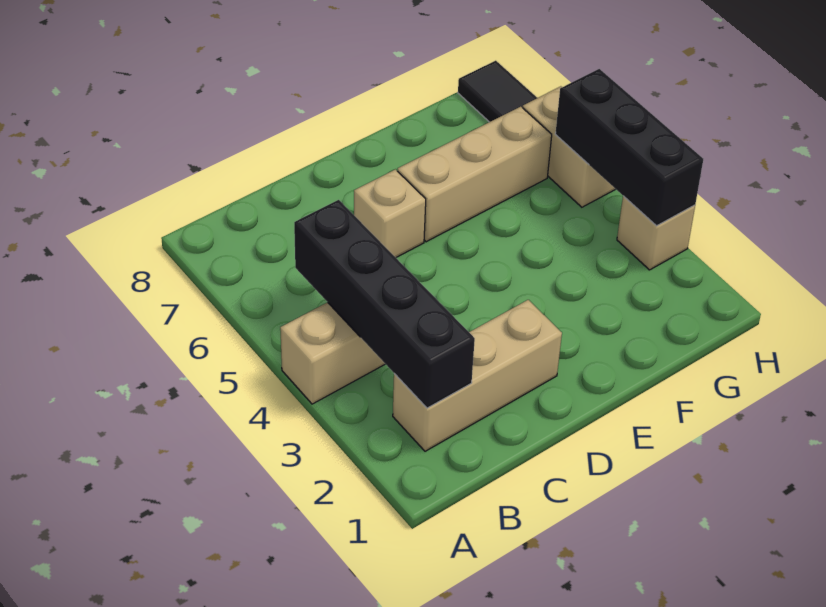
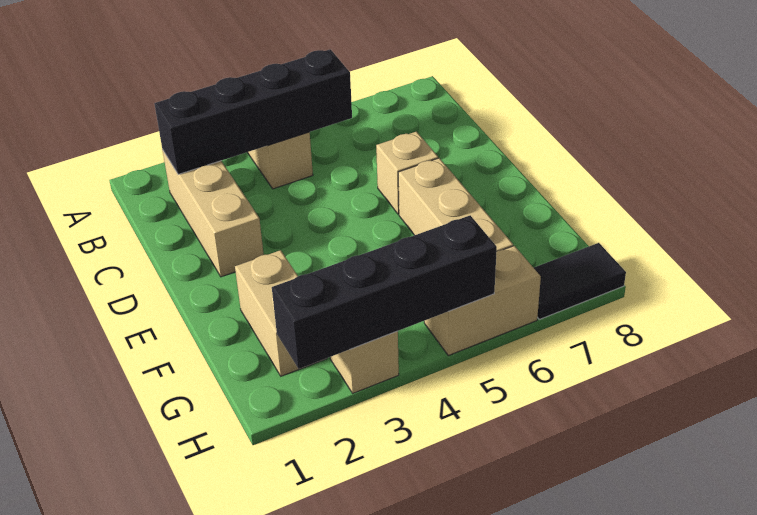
none -> tan brick F2:G2 level 1
black brick H3:H5 level 2 -> black brick H2:H5 level 2

